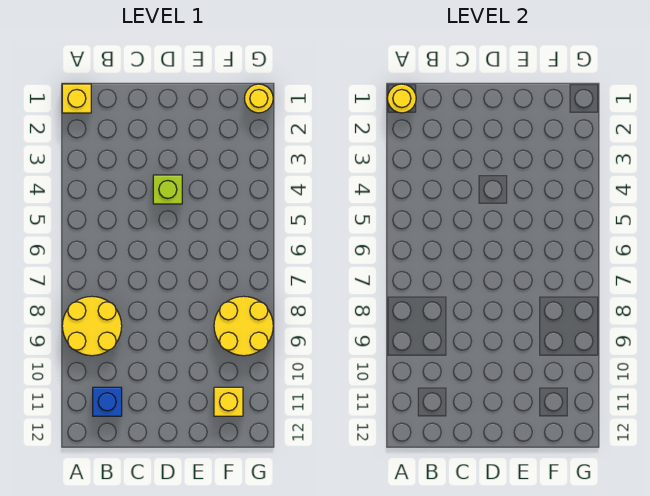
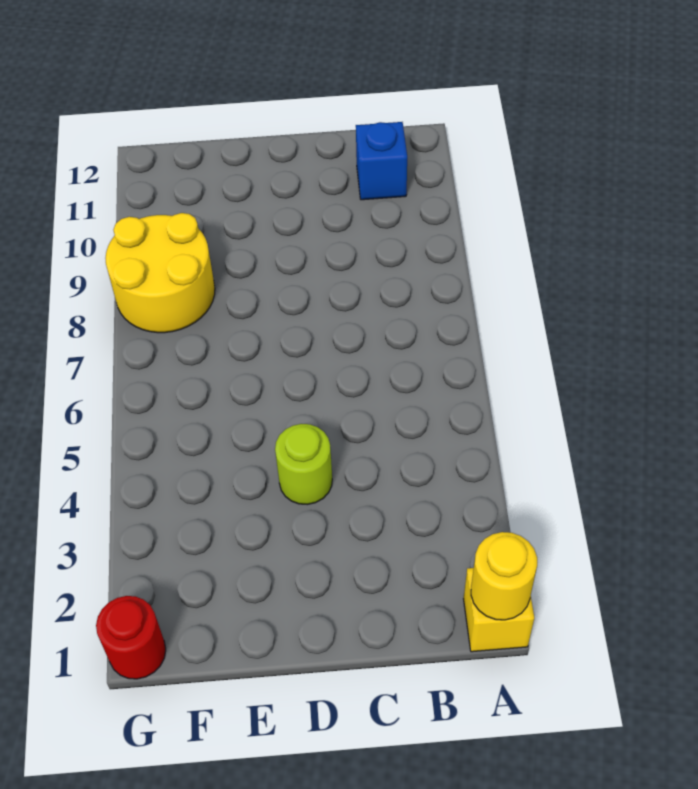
yellow round brick A8:B9 level 1 -> none
lime brick D4 level 1 -> lime round brick D4 level 1
yellow brick F11 level 1 -> none
yellow round brick G1 level 1 -> red round brick G1 level 1

